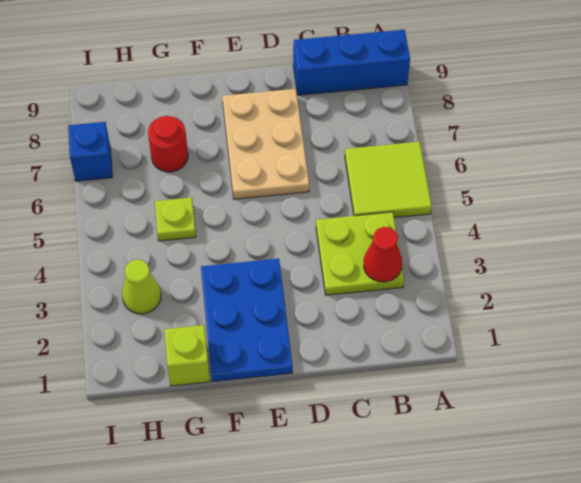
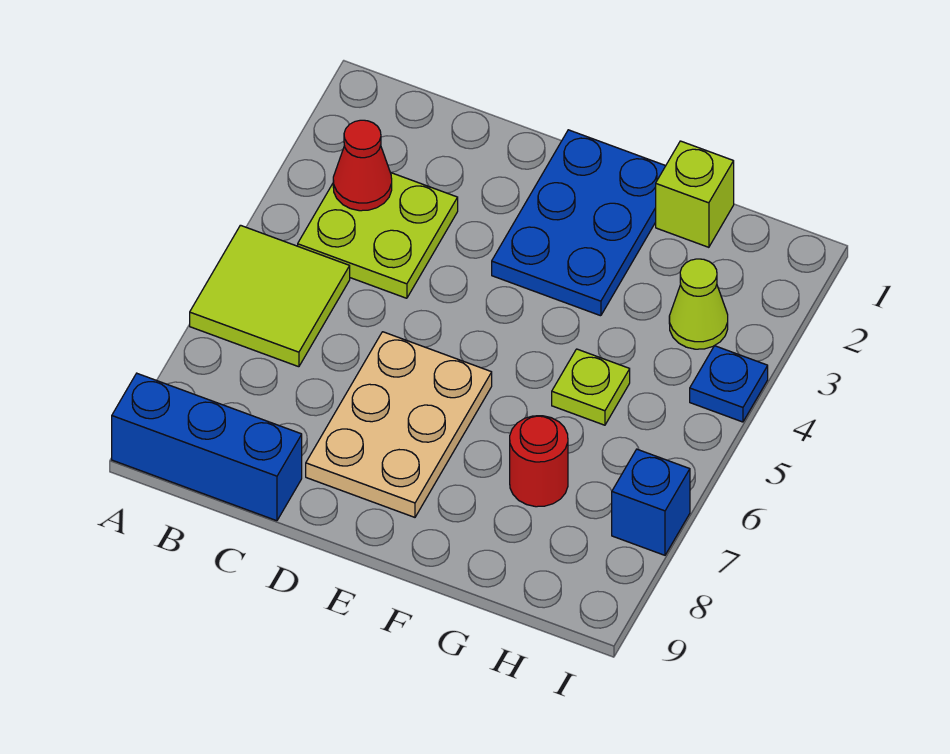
none -> blue plate I4 level 1

